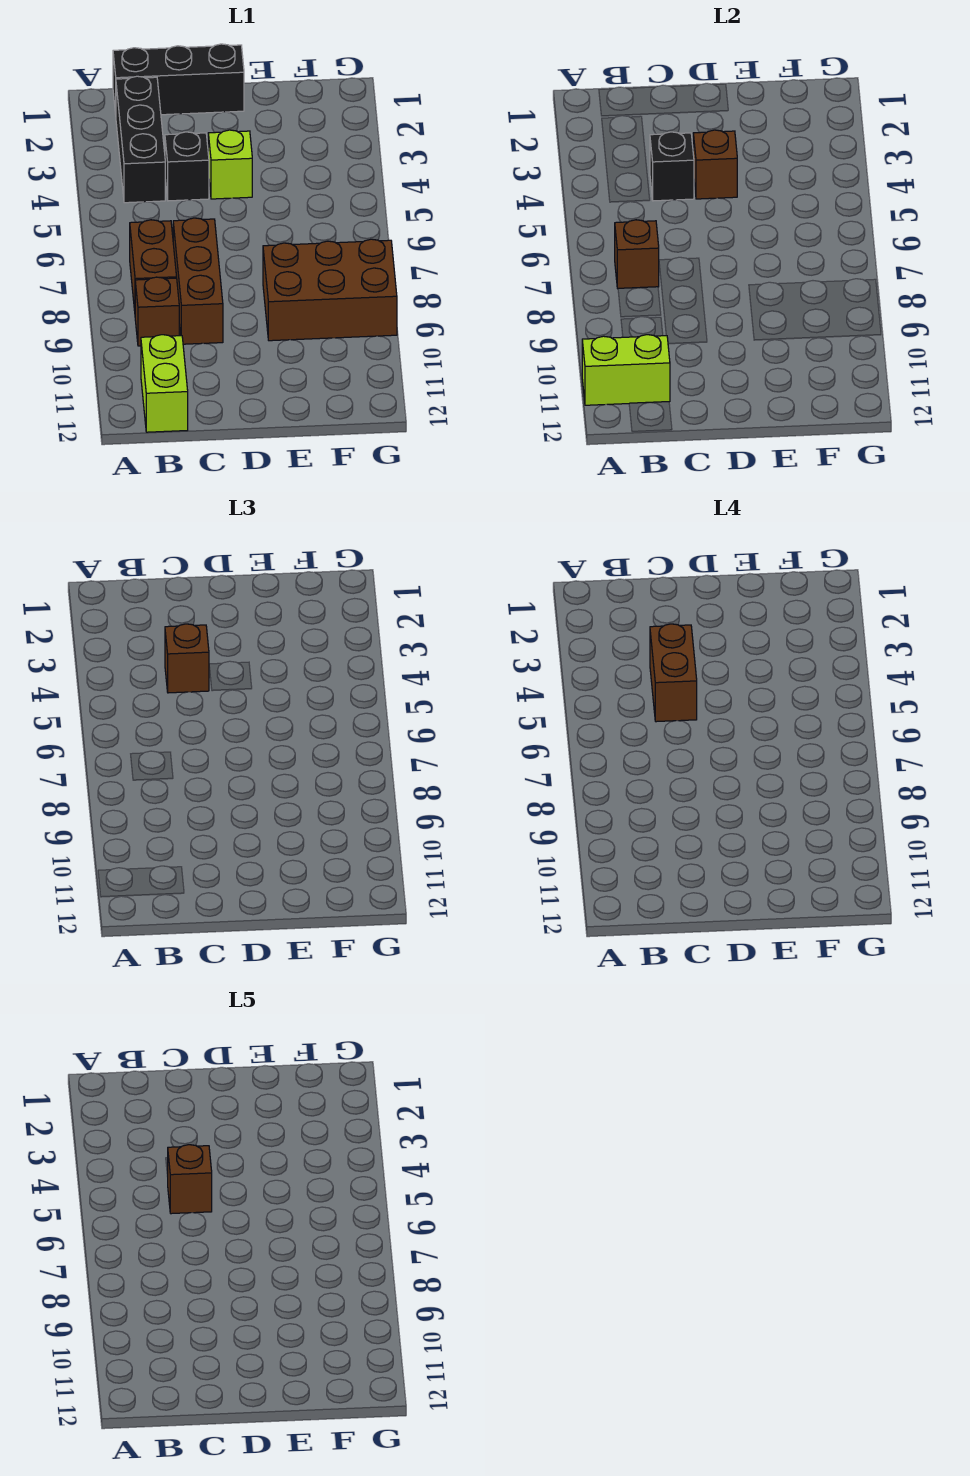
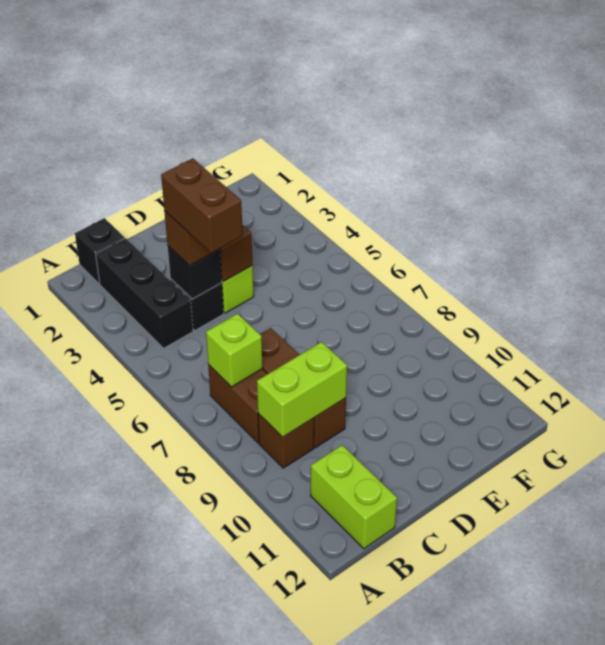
lime brick A11:B11 level 2 -> lime brick B9:C9 level 2
black brick B1:D1 level 1 -> black brick B1 level 1
brown brick B7 level 2 -> lime brick B7 level 2
brown brick C5 level 5 -> none
brown brick E8:G9 level 1 -> none

